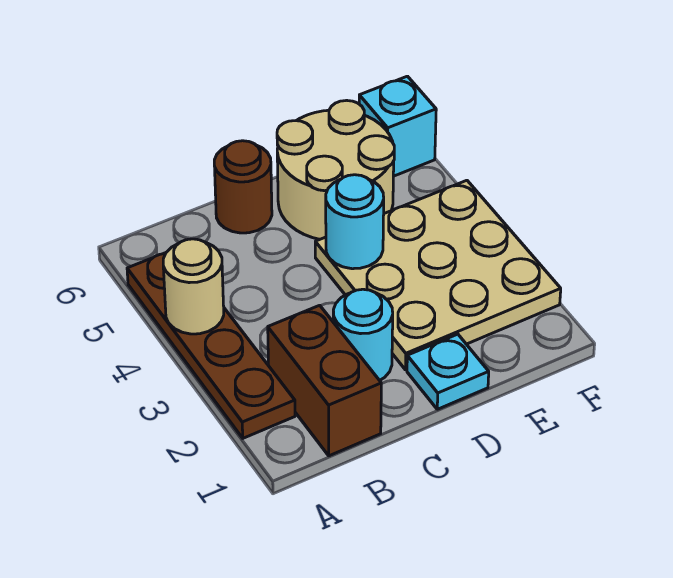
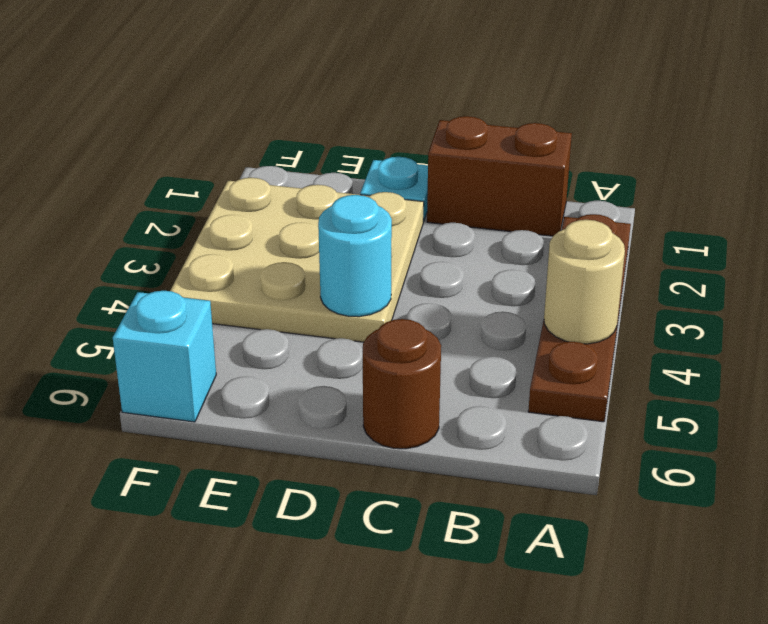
brown brick B1:B2 level 1 -> brown brick B1:C1 level 1
cyan round brick C2 level 1 -> none
tan round brick D5:E6 level 1 -> none

